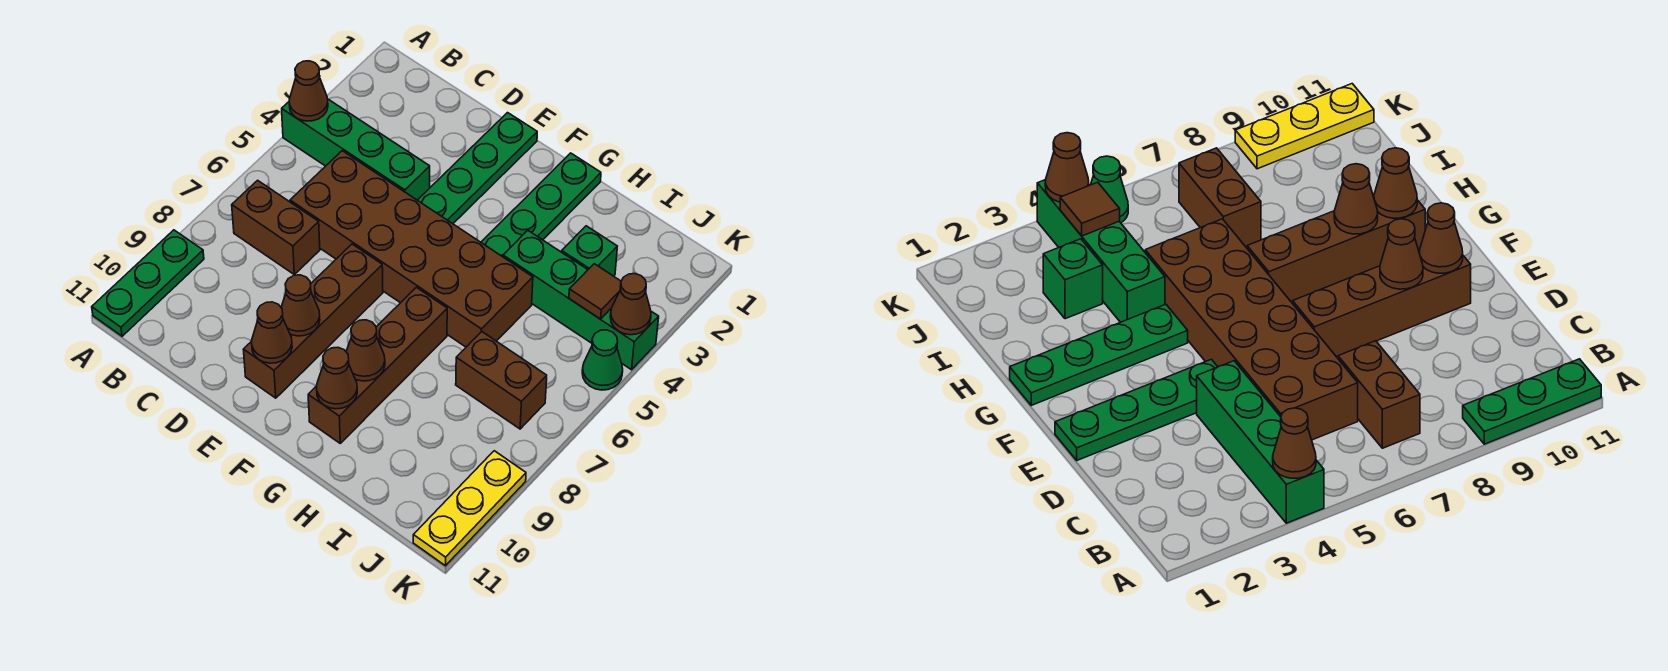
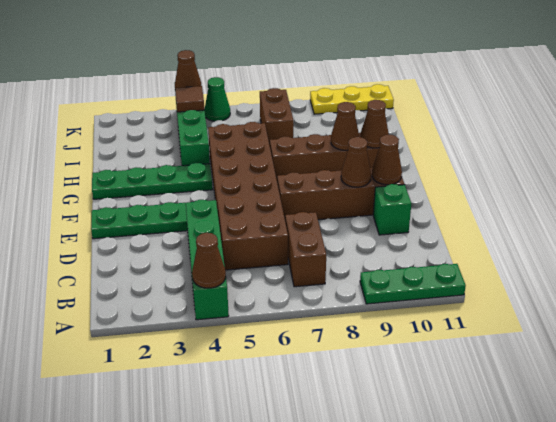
green brick I3 level 1 -> green brick D10 level 1

